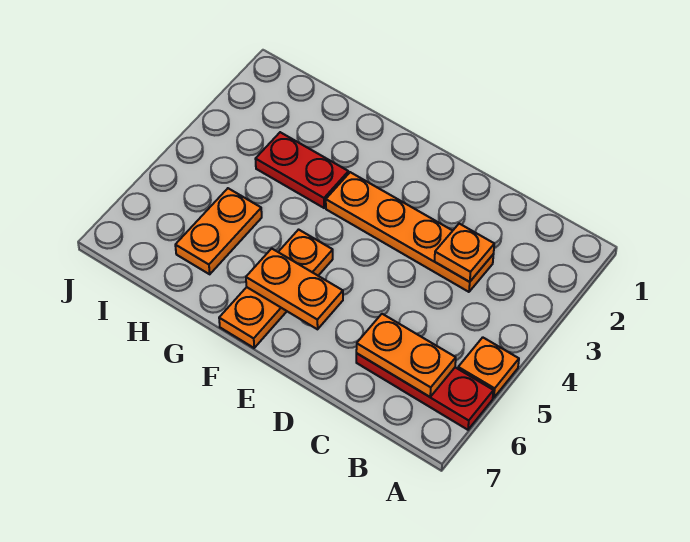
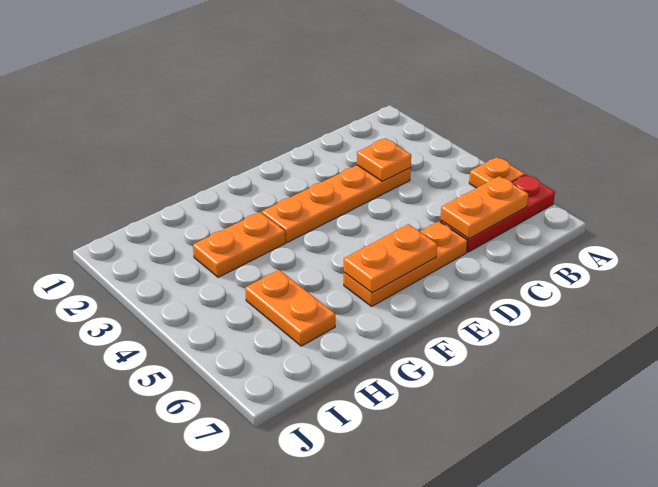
orange plate F5:F7 level 1 -> orange plate D6:F6 level 1
red plate G3:H3 level 1 -> orange plate G3:H3 level 1

